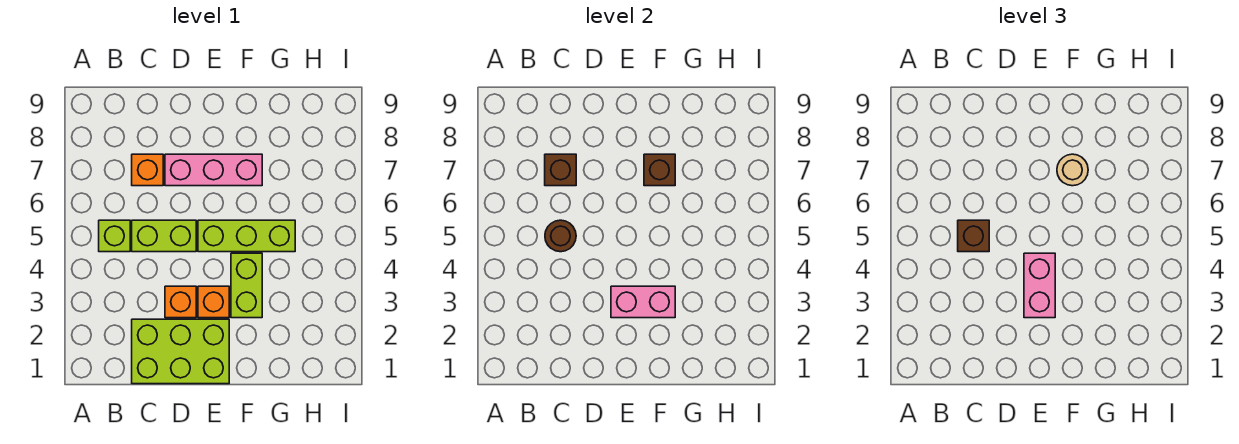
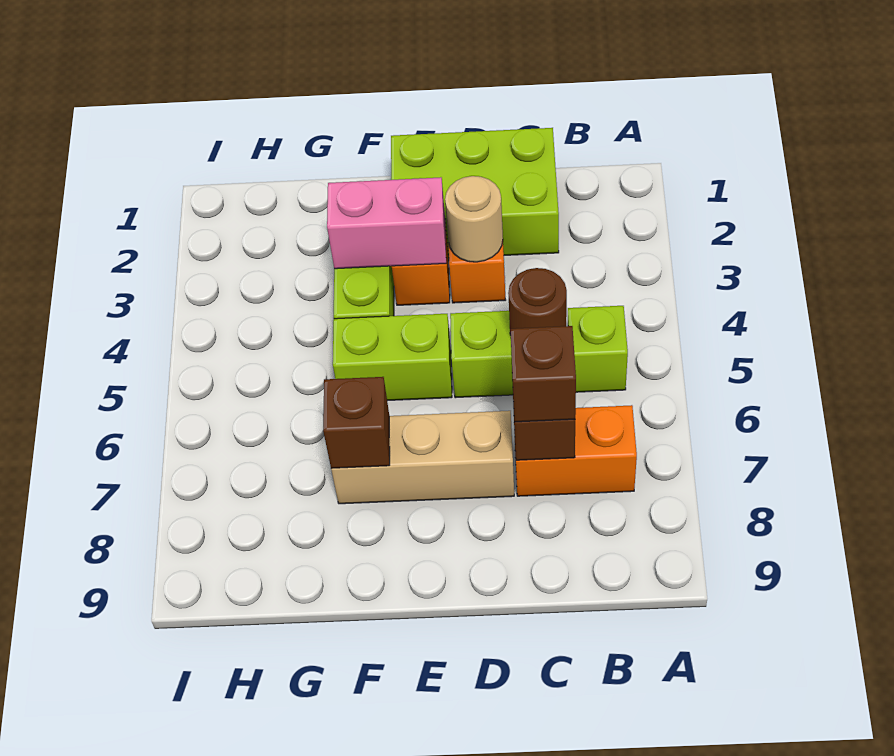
brown brick C5 level 3 -> brown brick C7 level 3
orange brick C7 level 1 -> orange brick B7:C7 level 1
pink brick D7:F7 level 1 -> tan brick D7:F7 level 1
pink brick E3:E4 level 3 -> none
lime brick E5:G5 level 1 -> lime brick E5:F5 level 1
tan round brick F7 level 3 -> tan round brick D3 level 2

